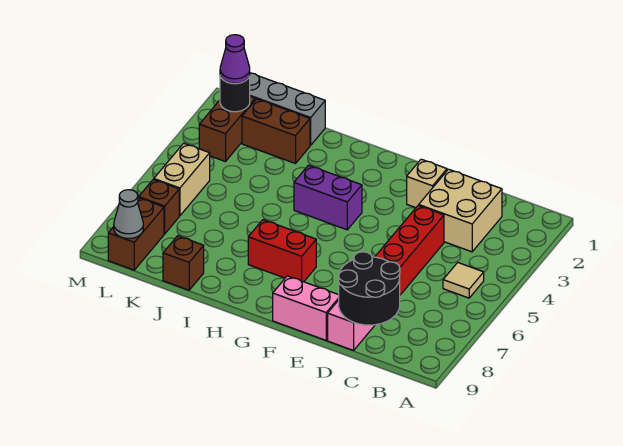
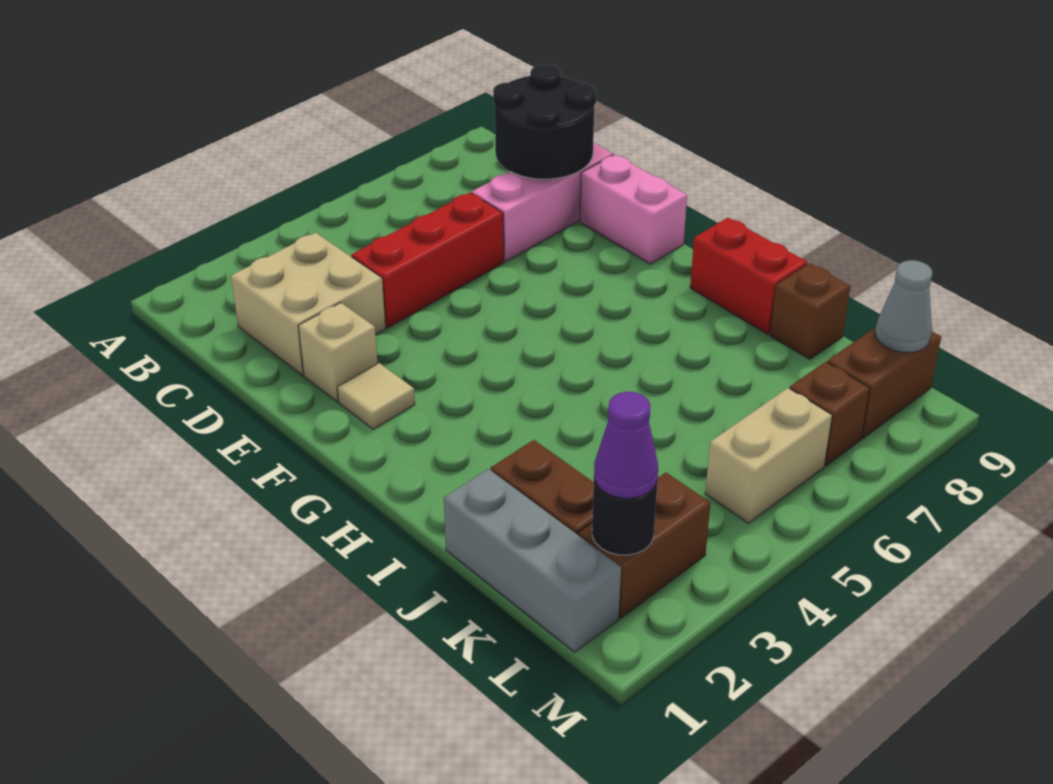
tan tile B5 level 1 -> tan tile F2 level 1
purple brick G4:H4 level 1 -> none
red brick G7:H7 level 1 -> red brick H9:I9 level 1

